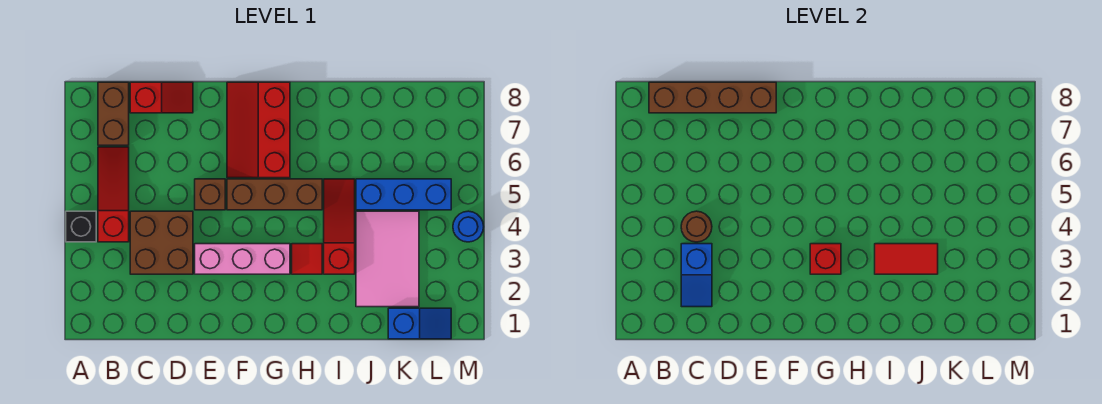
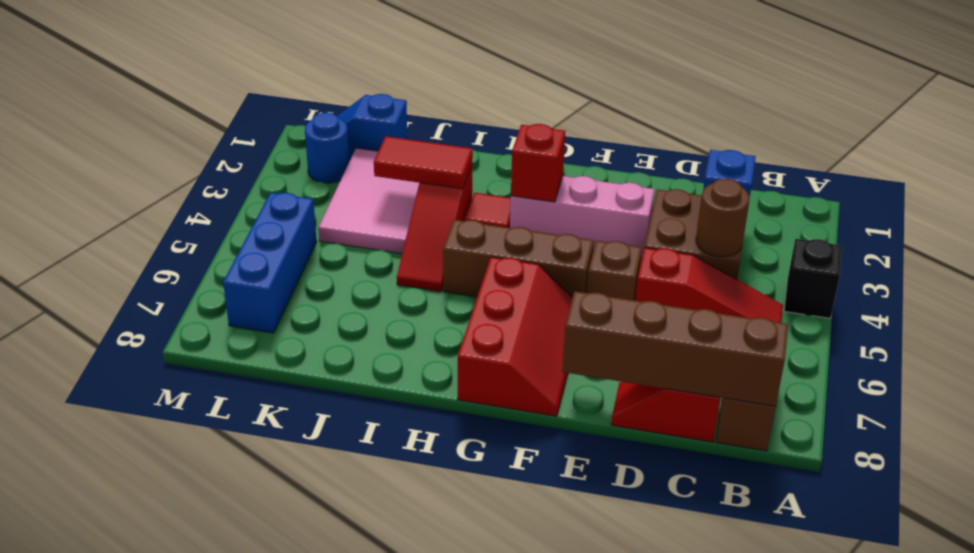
red slope B4:B6 level 1 top 4 -> red slope B5:D5 level 1 top D
blue brick J5:L5 level 1 -> blue brick L5:L7 level 1
blue round brick M4 level 1 -> blue round brick L2 level 1

